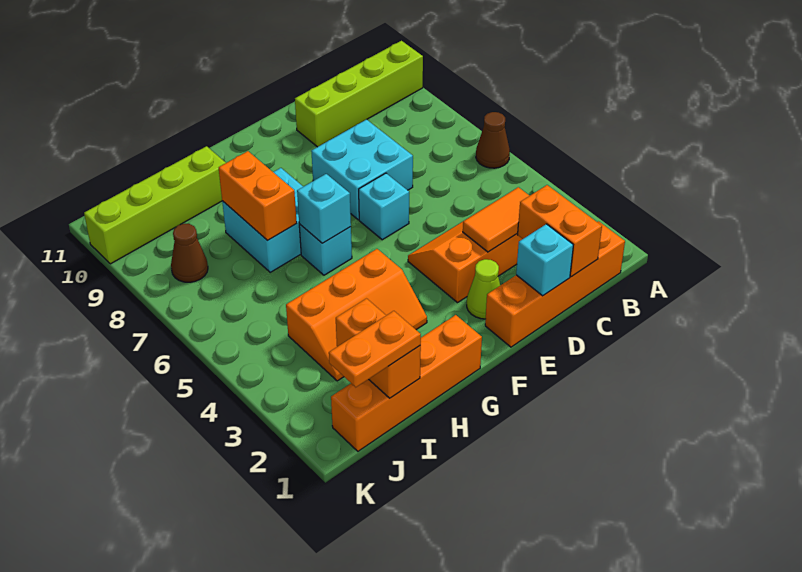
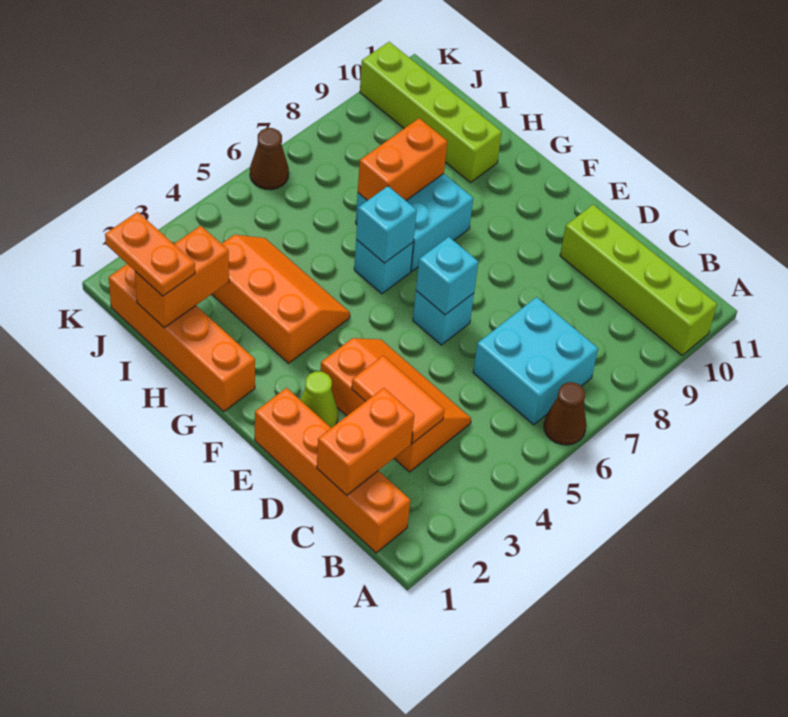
cyan brick D1 level 2 -> cyan brick E6 level 2
cyan brick D7:E8 level 1 -> cyan brick B6:C7 level 1
orange slope G3:I4 level 1 top 4 -> orange slope G3:I4 level 1 top 3
brown cone J8 level 1 -> brown cone K6 level 1

